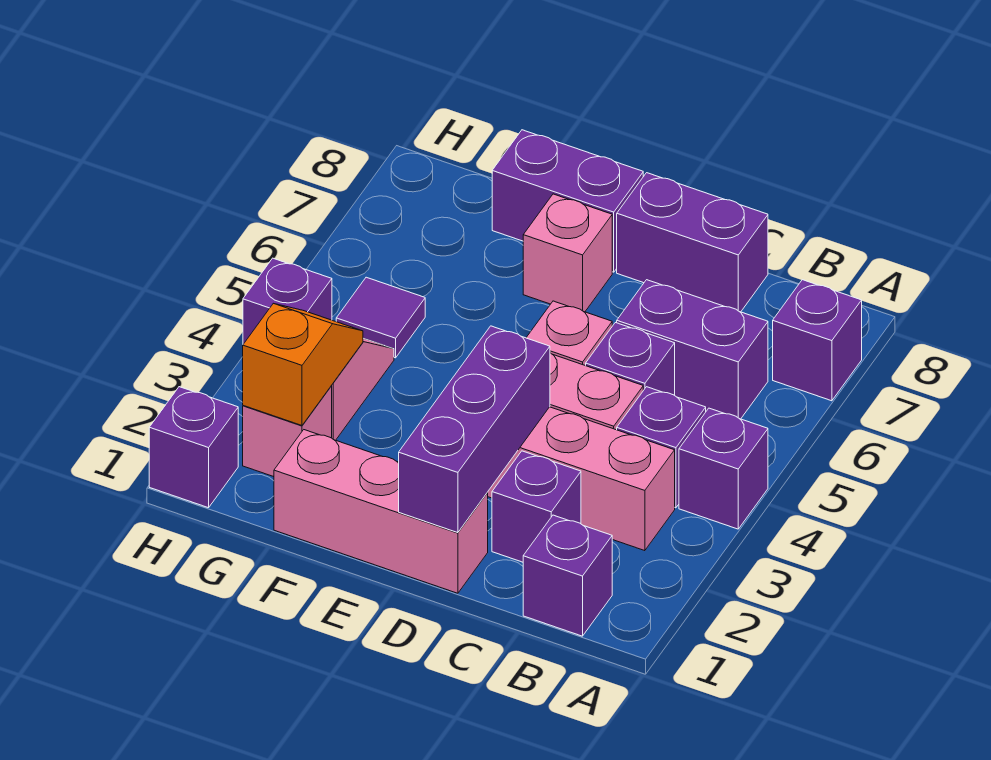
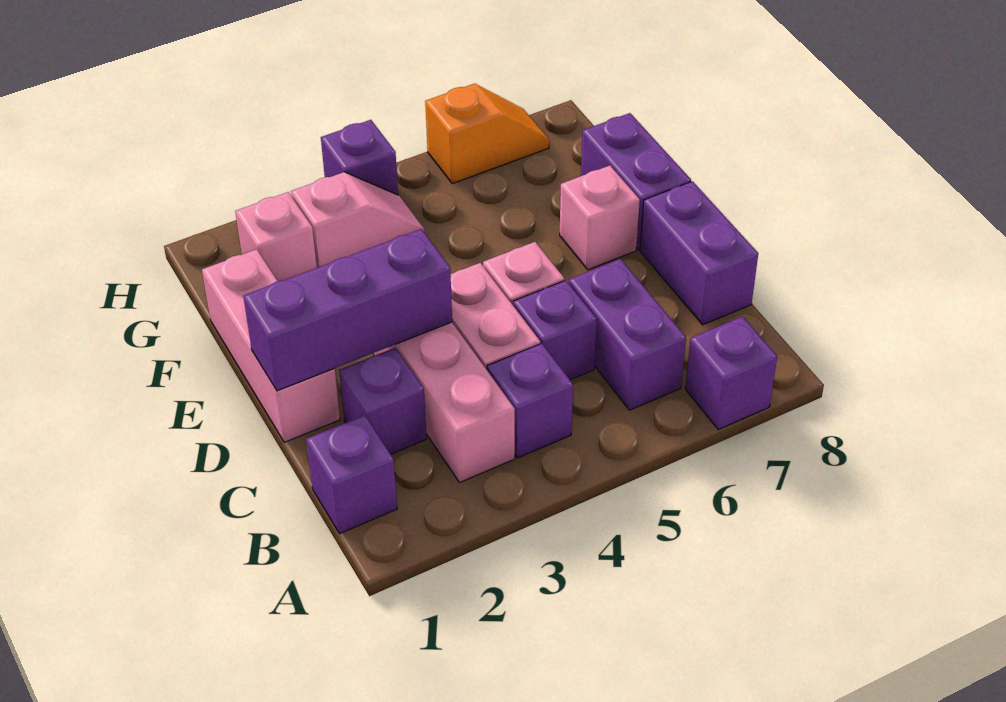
purple brick A4 level 1 -> none
orange slope G2:G3 level 2 top 2 -> orange slope H6:H7 level 1 top 6
purple tile G5 level 1 -> none
purple brick H1 level 1 -> none

